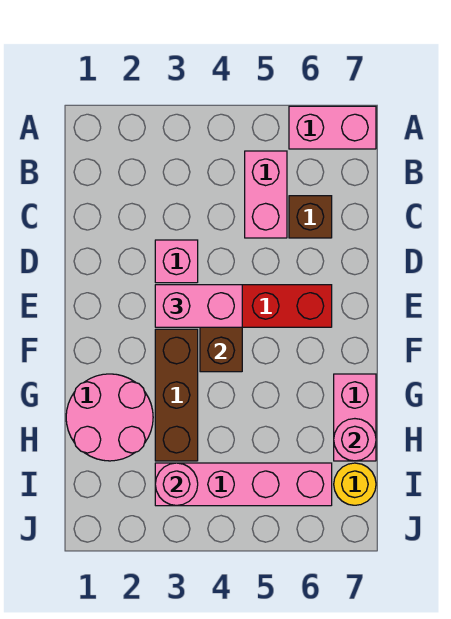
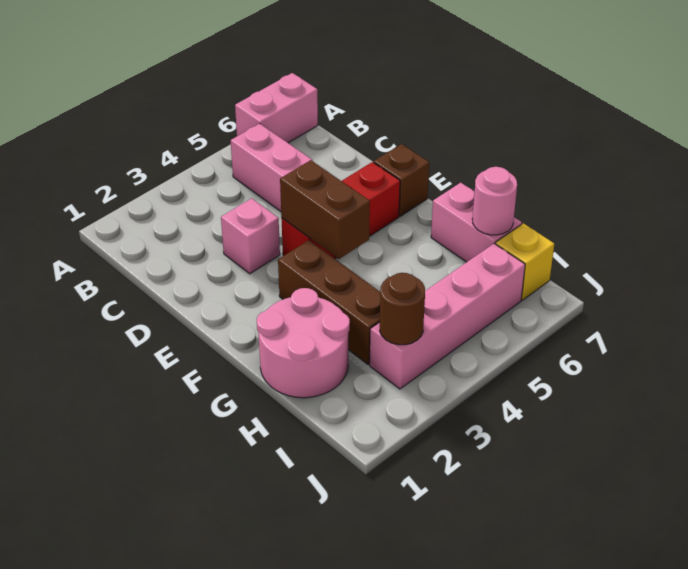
brown brick C6 level 1 -> brown brick E7 level 1
pink brick E3:E4 level 3 -> none
pink round brick I3 level 2 -> brown round brick I3 level 2
yellow round brick I7 level 1 -> yellow brick I7 level 1

